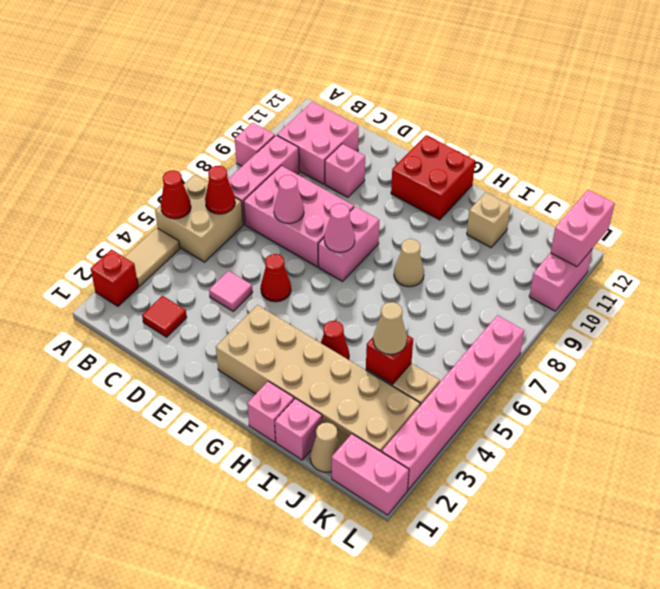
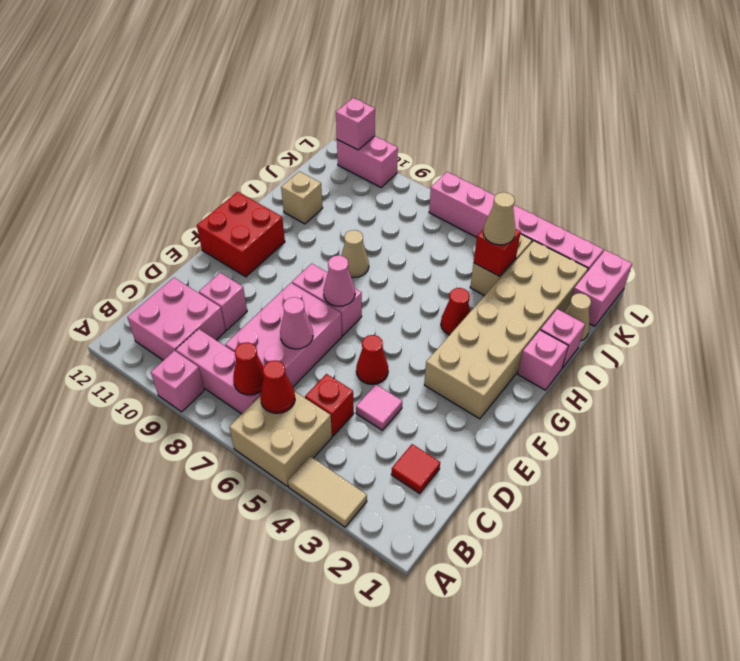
red brick A2 level 1 -> red brick C5 level 1
red cone A5 level 2 -> red cone B7 level 2
pink brick L11:L12 level 2 -> pink brick L11 level 2

